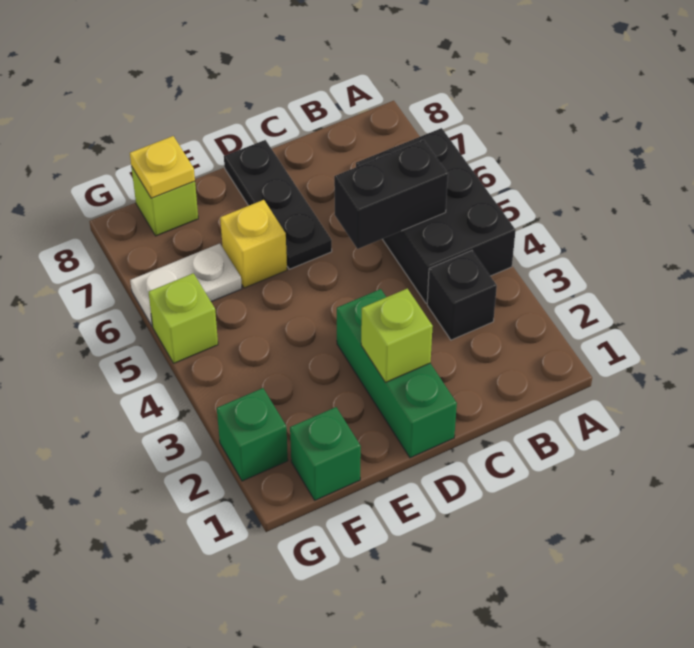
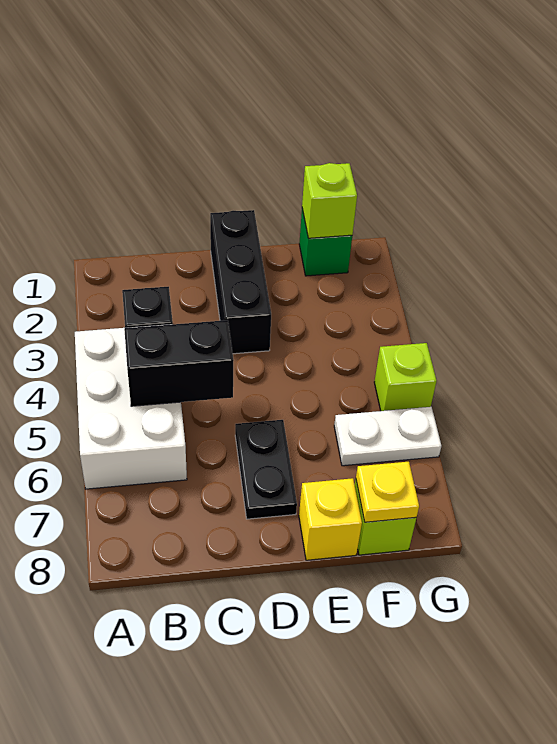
black brick A4:B6 level 1 -> white brick A4:B6 level 1
green brick D1:D3 level 1 -> black brick D1:D3 level 1
lime brick D2 level 2 -> lime brick F1 level 2
black plate D6:D8 level 1 -> black plate D6:D7 level 1
yellow brick E6 level 1 -> yellow brick E8 level 1
green brick G2 level 1 -> none

